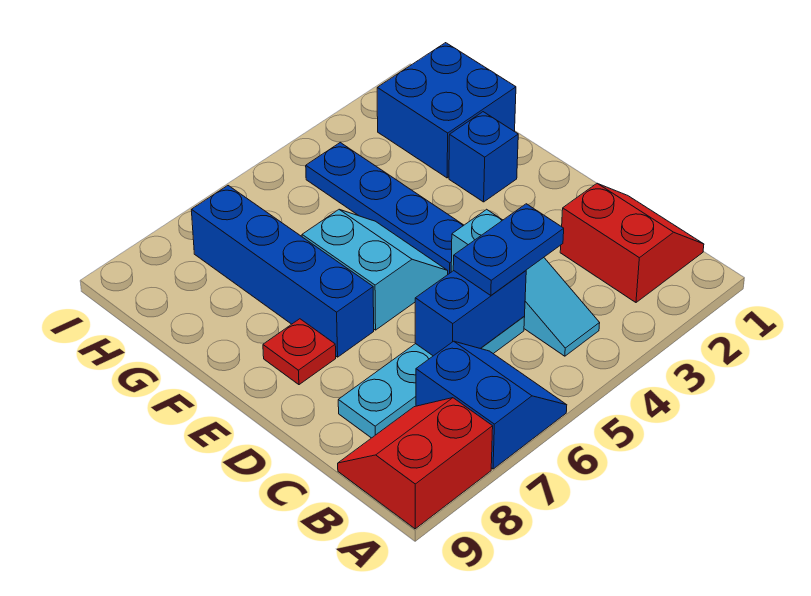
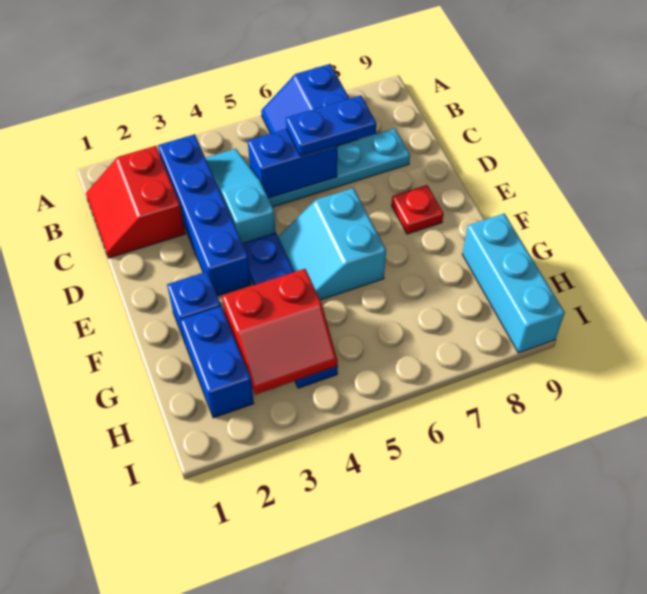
red slope A8:B9 level 1 top A -> red slope G3:H4 level 2 top G
blue plate C4:C5 level 3 -> blue plate C6:C7 level 3
blue brick E7:H7 level 1 -> blue brick B3:E3 level 1
blue brick G1:H2 level 1 -> blue brick G2:H2 level 1
none -> cyan brick G9:I9 level 1

